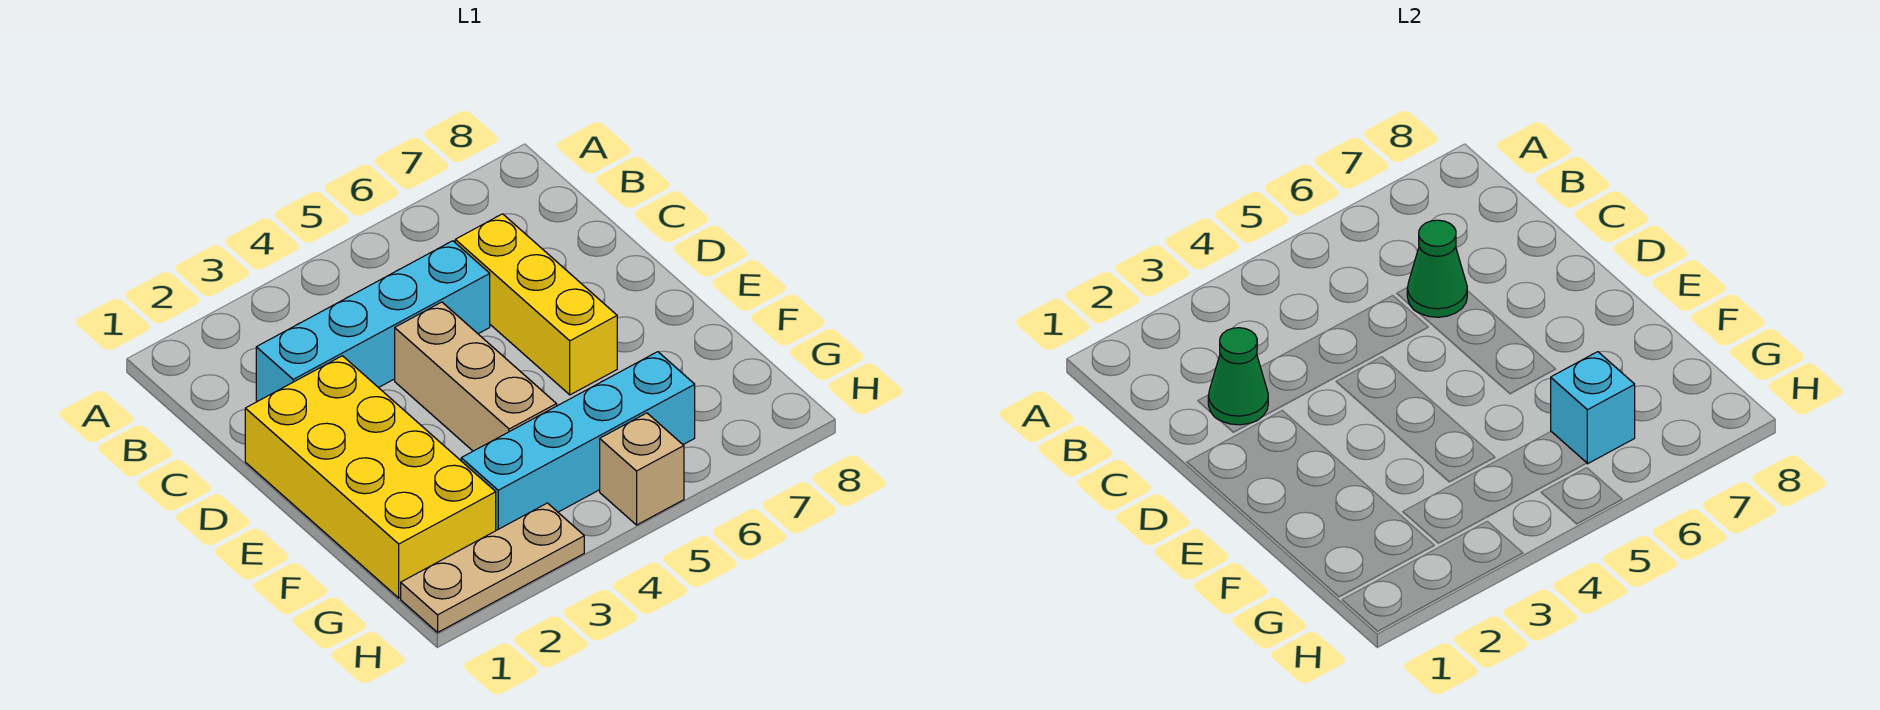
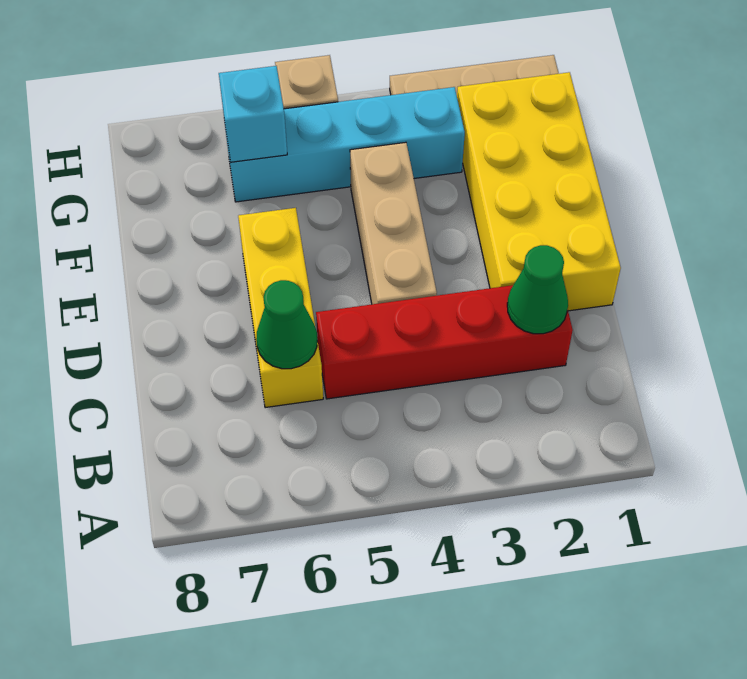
cyan brick C2:C5 level 1 -> red brick C2:C5 level 1

